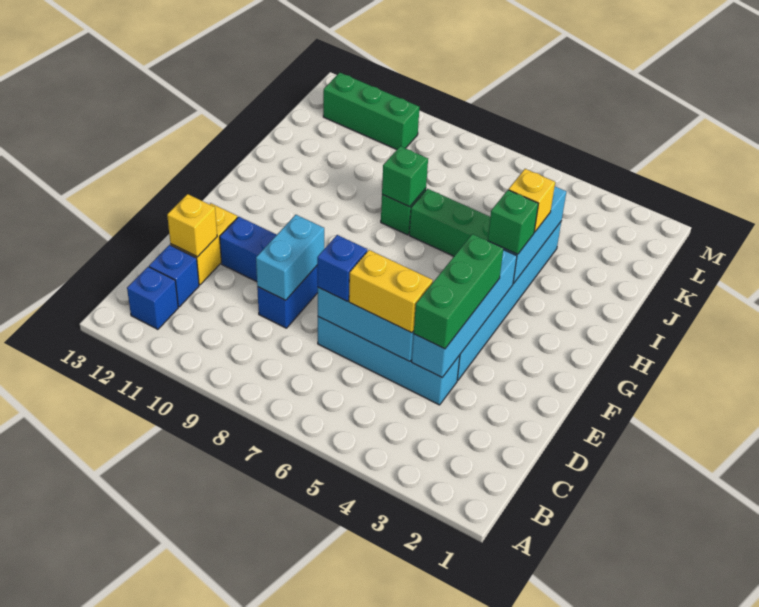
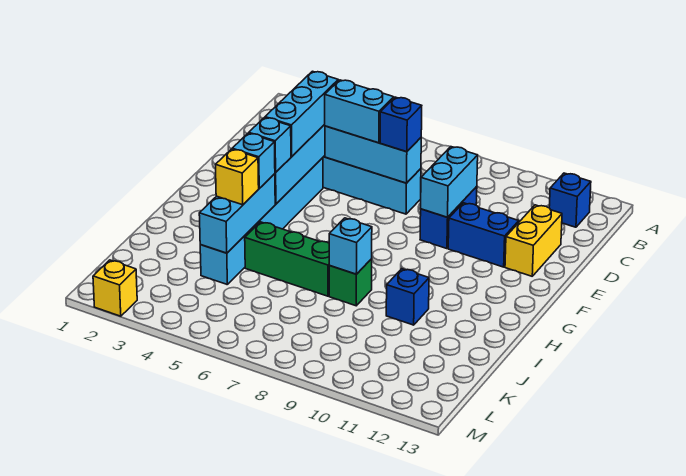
blue brick C12 level 1 -> blue brick I10 level 1
green brick D4:F4 level 3 -> cyan brick D4:F4 level 3
yellow brick D5:D6 level 3 -> cyan brick D5:D6 level 3
yellow brick D12 level 2 -> yellow brick M2 level 1
none -> cyan brick G4 level 3
green brick H4 level 3 -> cyan brick H4 level 3
green brick I8 level 2 -> cyan brick I8 level 2
green brick L10:L12 level 1 -> none

